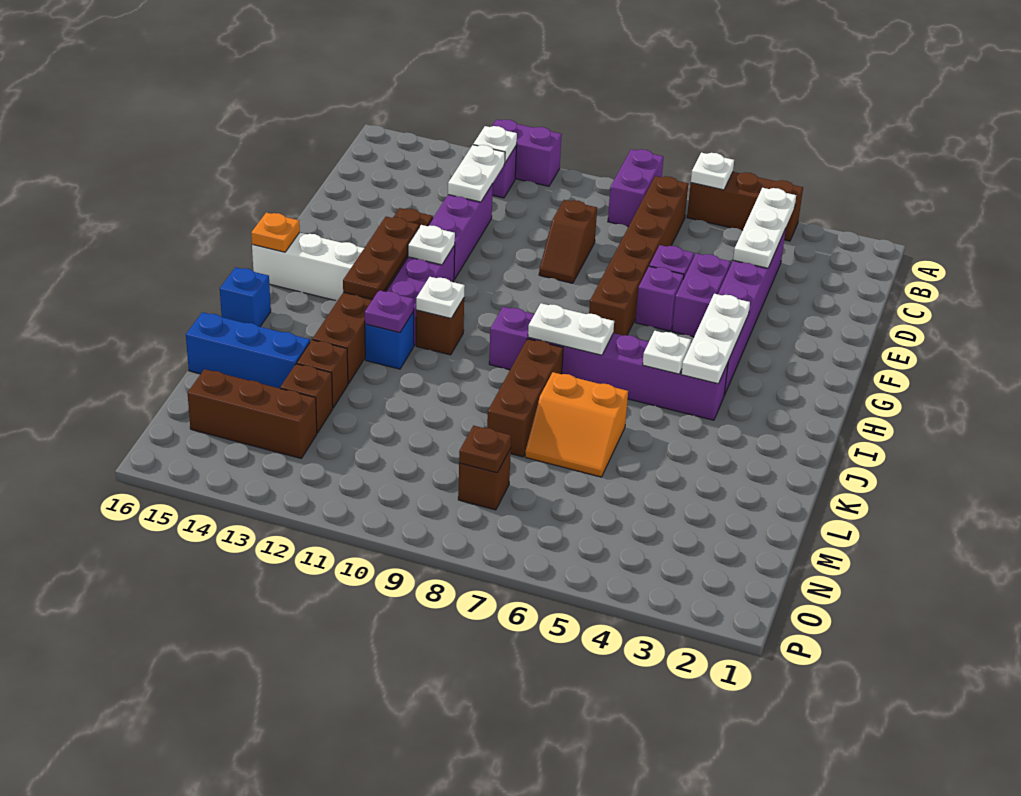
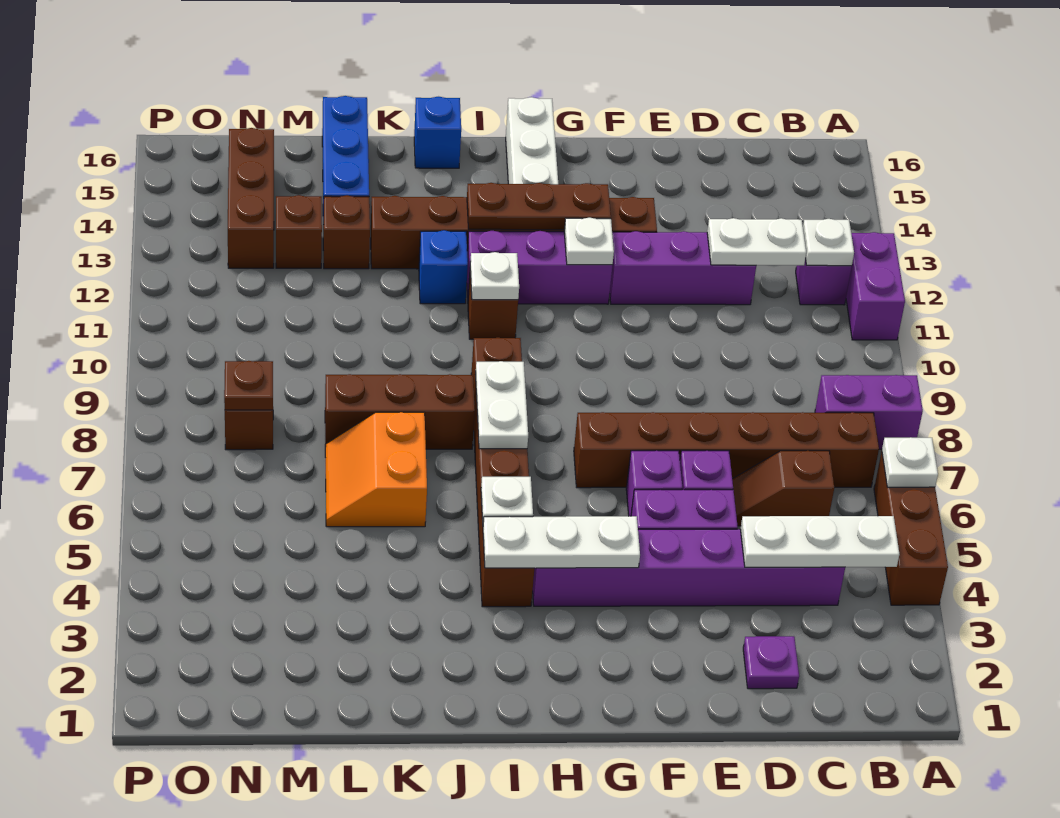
brown slope D9:E9 level 1 top D -> brown slope C6:D6 level 1 top C
orange plate H16 level 2 -> none
purple brick I4:I9 level 1 -> brown brick I4:I9 level 1
purple plate J12 level 2 -> purple plate D2 level 1

